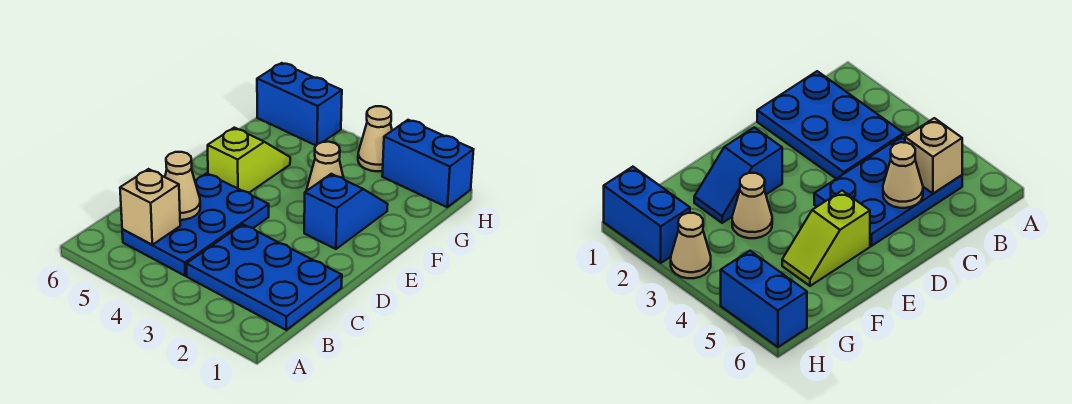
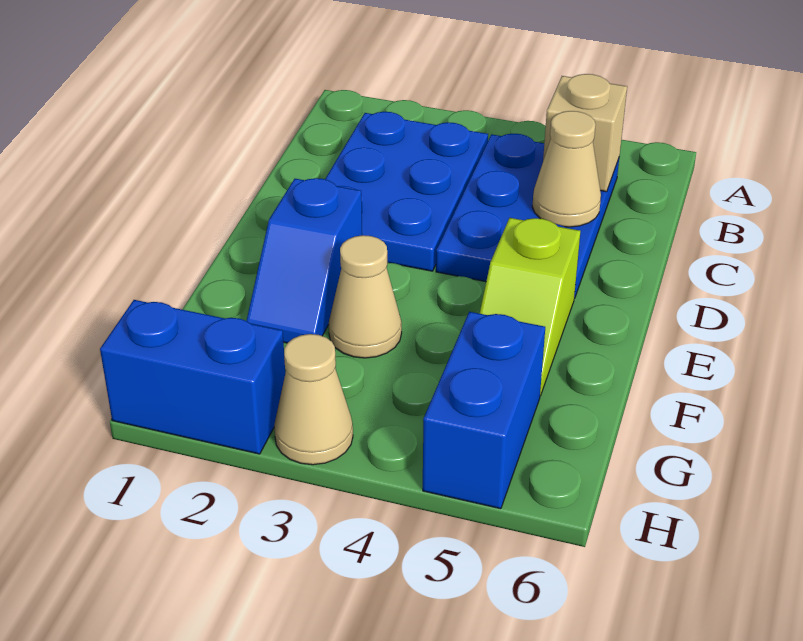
blue plate B1:C3 level 1 -> blue plate B2:D3 level 1
blue brick H5:H6 level 1 -> blue brick G5:H5 level 1

